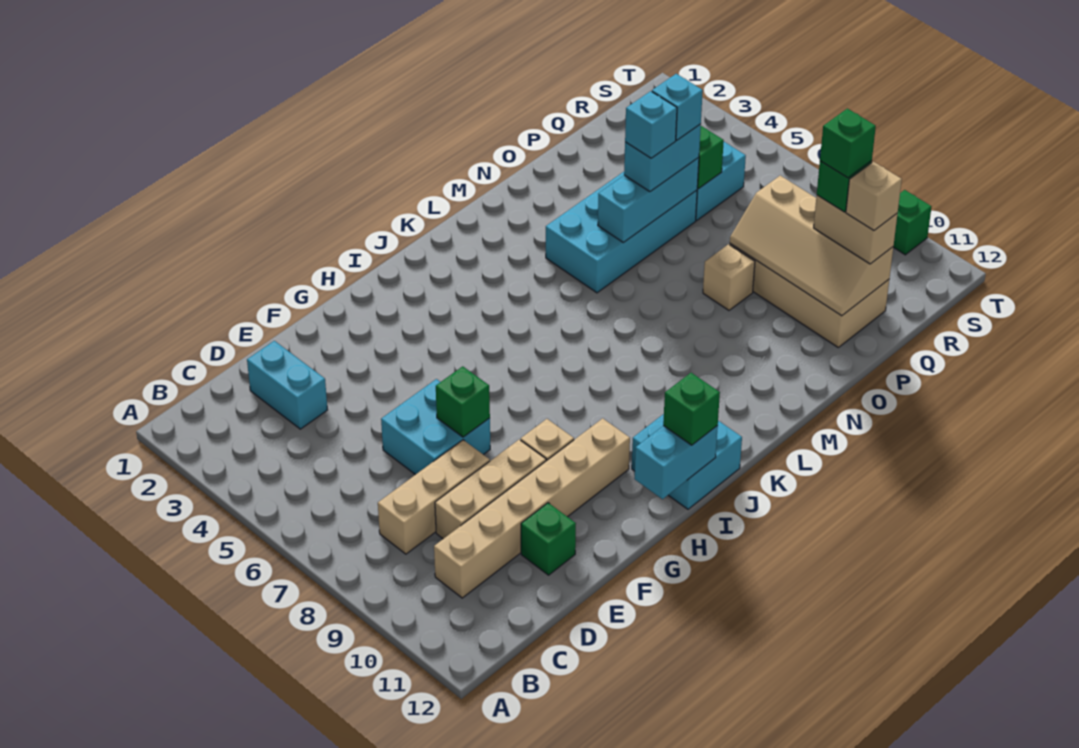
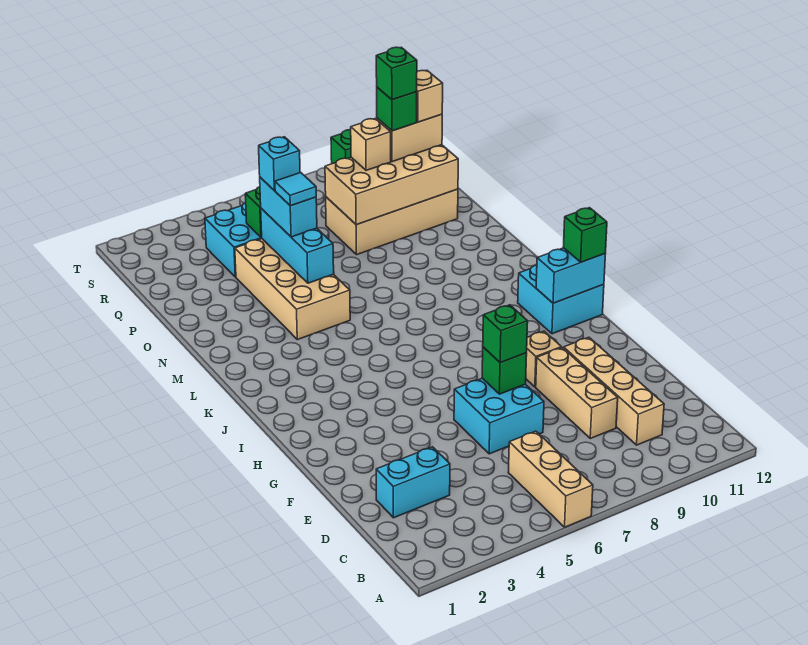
tan brick C8:E8 level 1 -> tan brick A6:C6 level 1
tan brick C10:H10 level 1 -> tan brick C10:F10 level 1
green brick E11 level 1 -> green brick F7 level 3
cyan brick H12:I12 level 2 -> cyan brick I11:I12 level 2
cyan brick M4:P5 level 1 -> tan brick M4:P5 level 1
cyan brick O5 level 4 -> cyan tile O5 level 4
tan brick O8 level 1 -> tan brick Q9 level 3
tan slope P8:Q11 level 2 top Q -> tan brick P8:Q11 level 2

